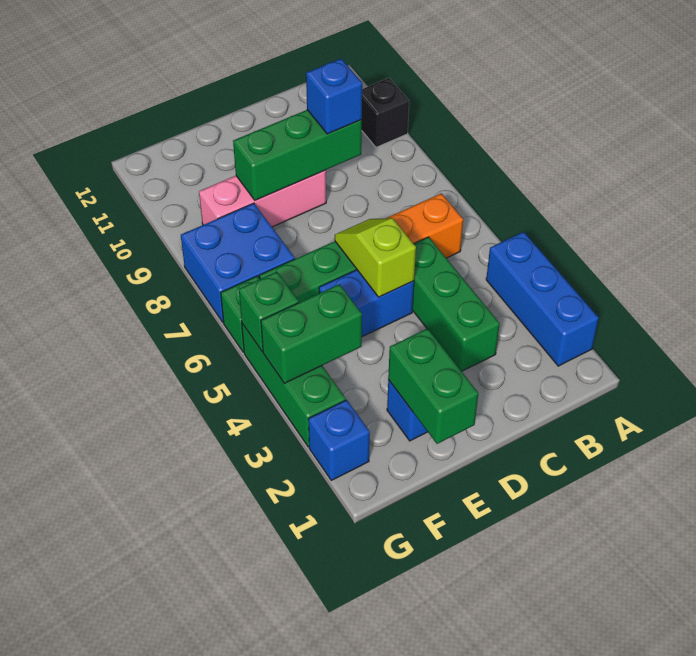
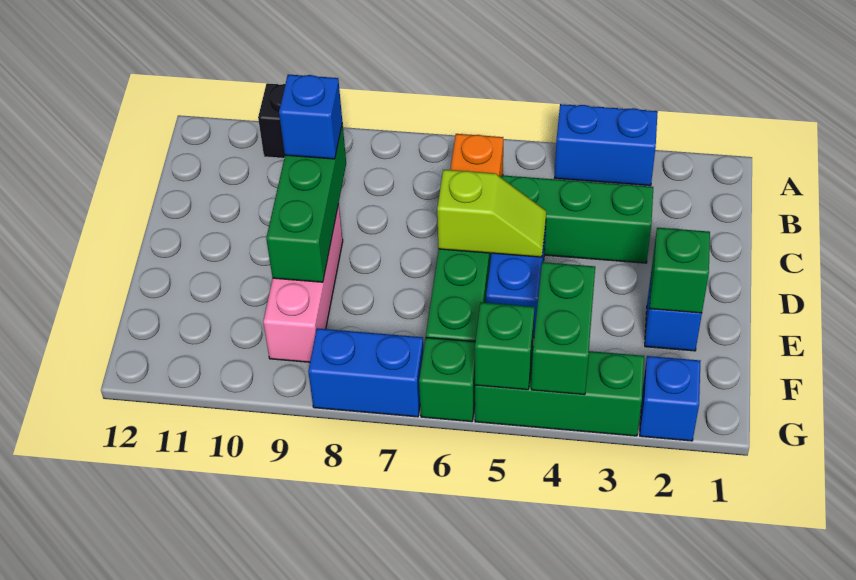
blue brick A2:A4 level 1 -> blue brick A3:A4 level 1
lime slope D5:D6 level 2 top 5 -> lime slope D5:D6 level 2 top 6
green brick E1:E2 level 2 -> green brick E2 level 2
blue brick F7:G8 level 1 -> blue brick G7:G8 level 1

